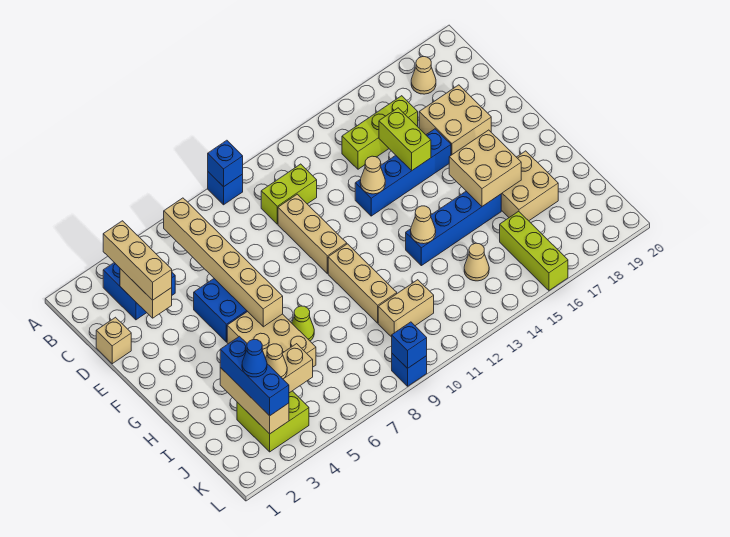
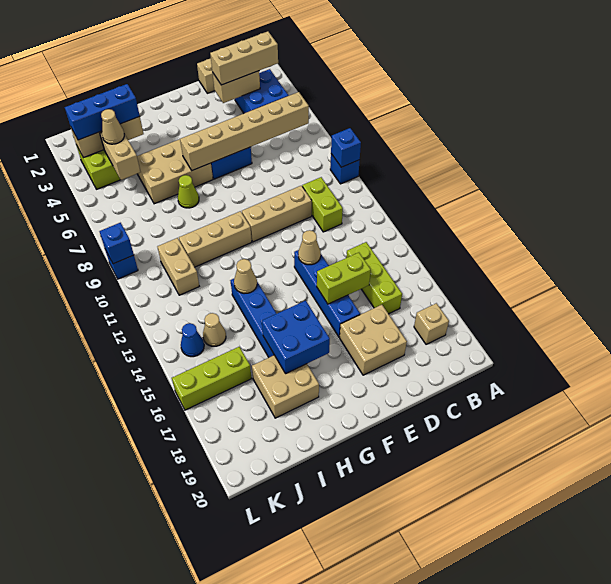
tan cone B18 level 1 -> tan brick B18 level 1
tan brick G16:H17 level 2 -> blue brick G16:H17 level 2
blue cone J3 level 4 -> blue cone K14 level 1

